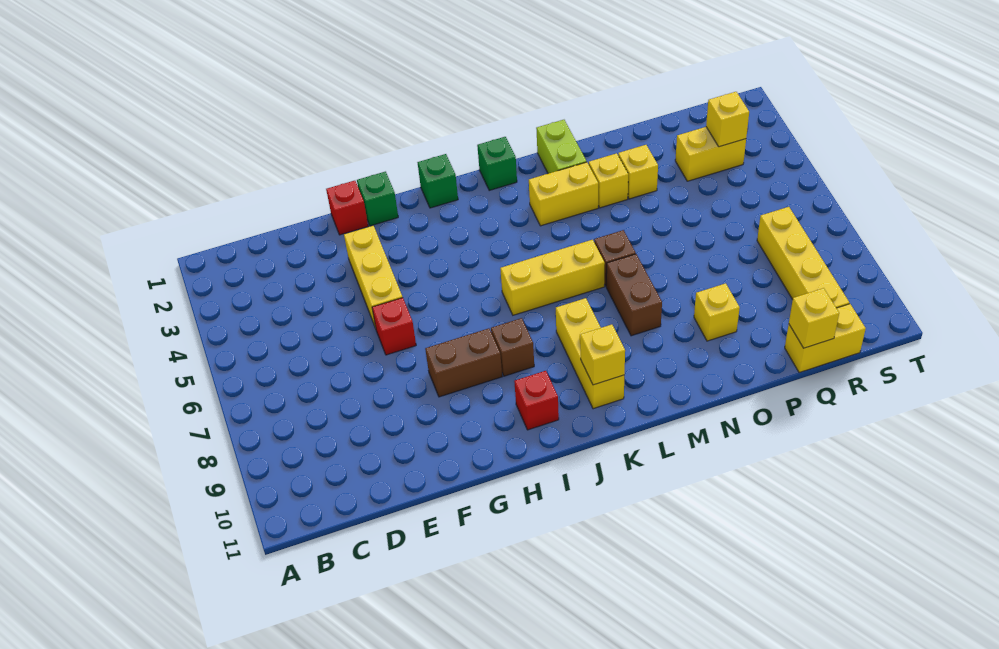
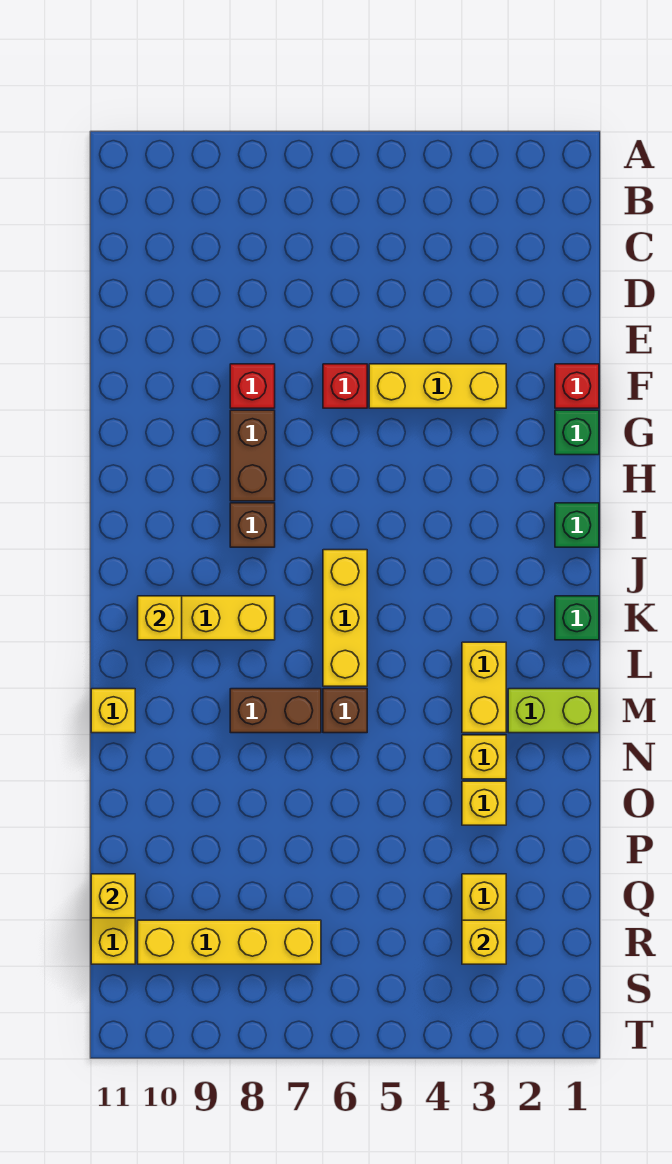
red brick I10 level 1 -> red brick F8 level 1
yellow brick O9 level 1 -> yellow brick M11 level 1

